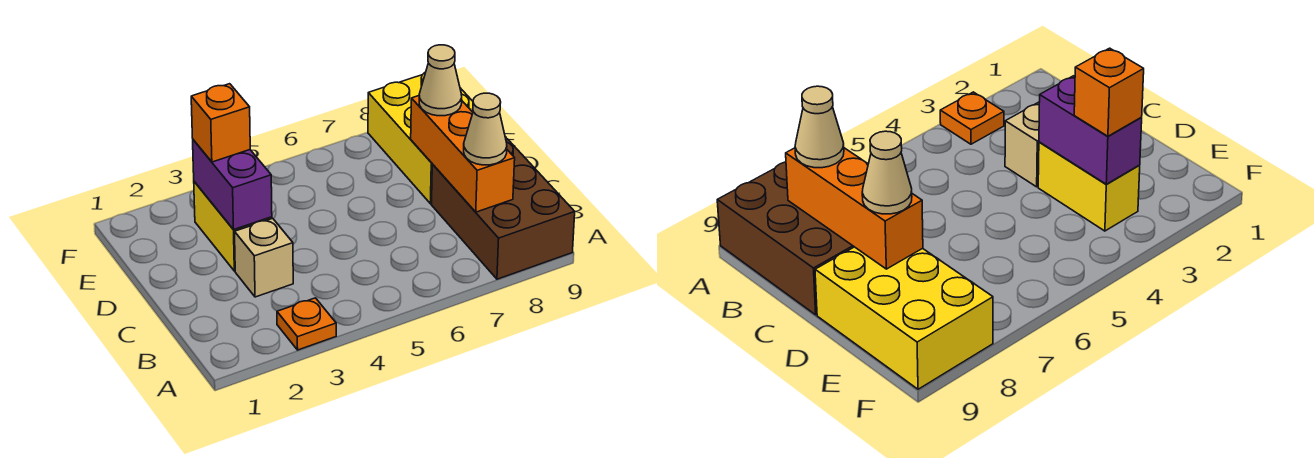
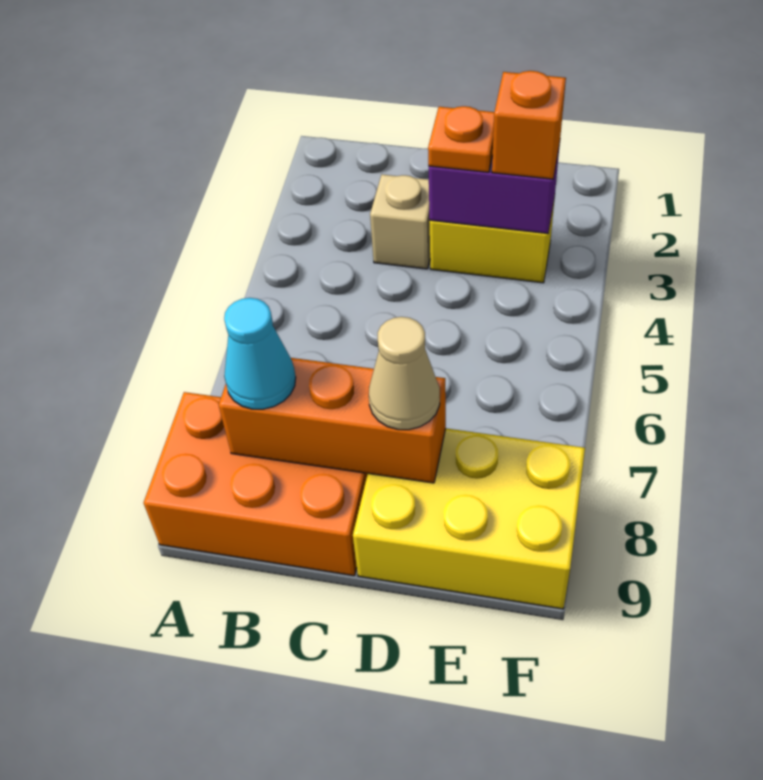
orange plate A3 level 1 -> orange plate D3 level 3
brown brick A8:C9 level 1 -> orange brick A8:C9 level 1
tan cone B8 level 3 -> cyan cone B8 level 3

